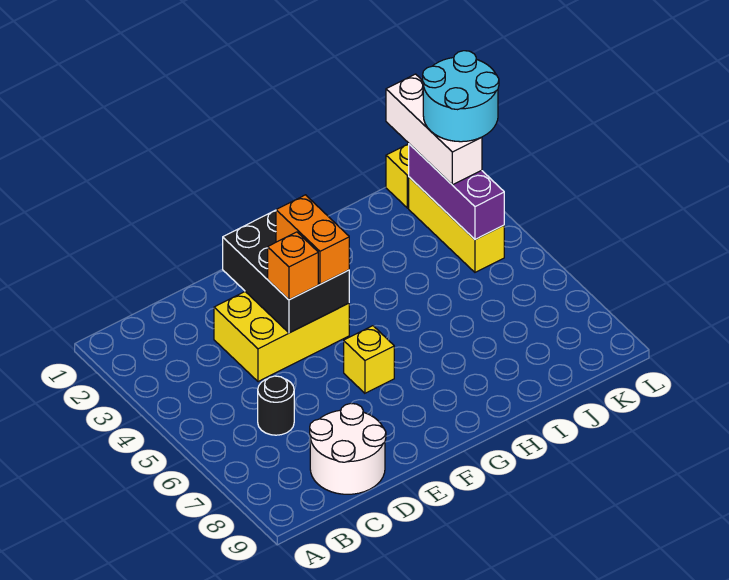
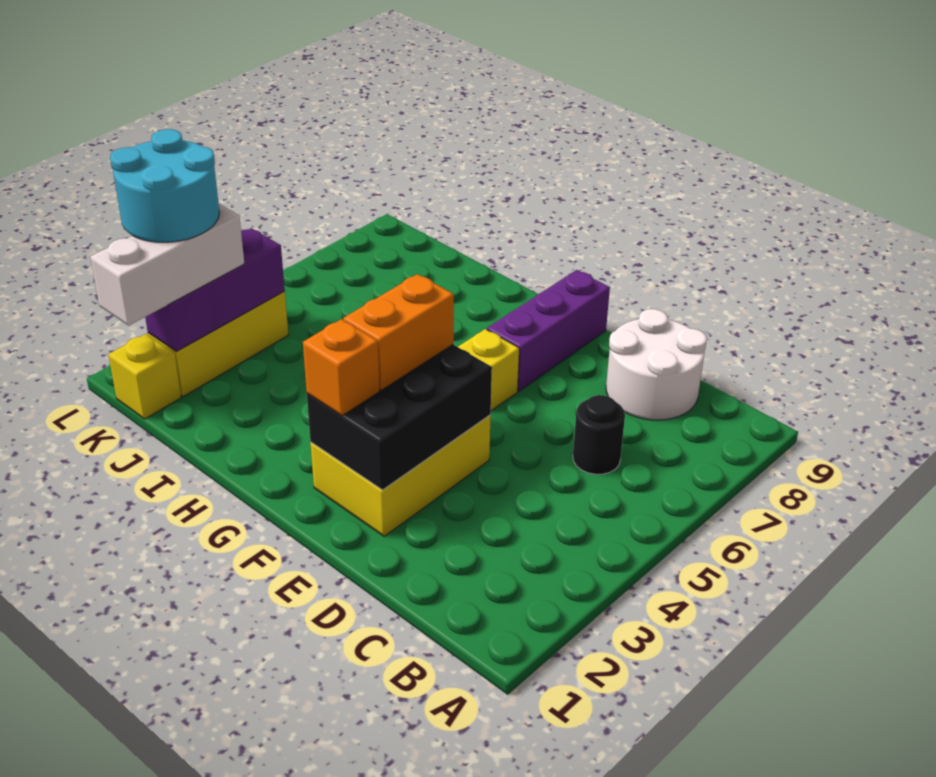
yellow brick D3:F4 level 1 -> yellow brick E2:F4 level 1
orange brick E4 level 3 -> orange brick F2 level 3
none -> purple brick F7:F9 level 1

